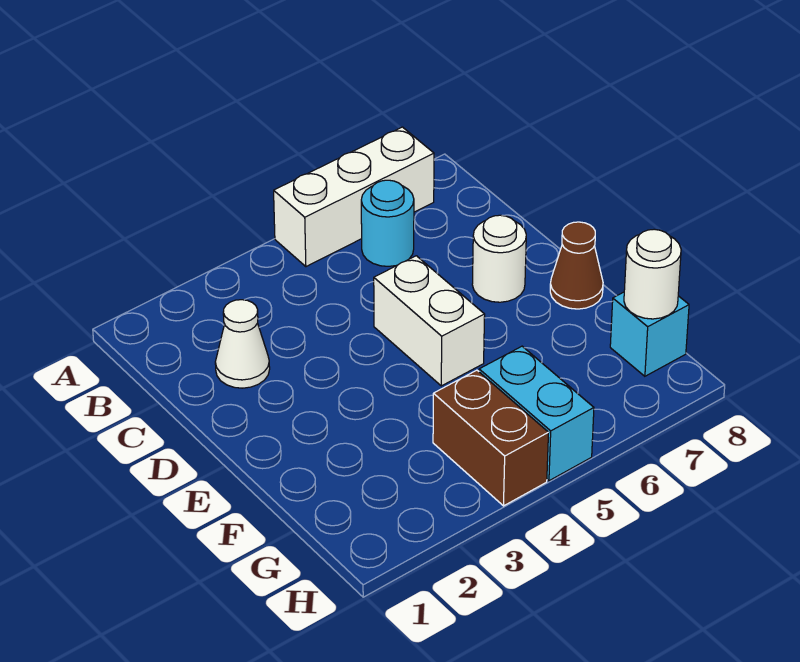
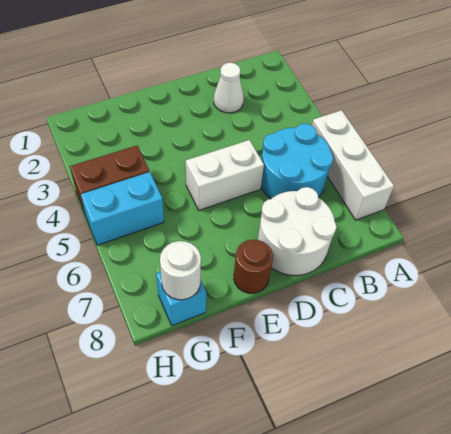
cyan round brick B6 level 1 -> cyan round brick B5:C6 level 1
white round brick D7 level 1 -> white round brick C7:D8 level 1
brown cone E8 level 1 -> brown round brick E8 level 1

